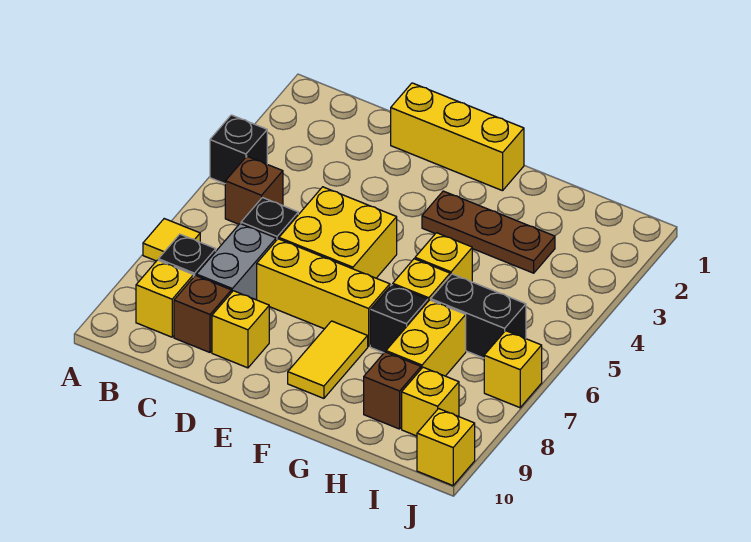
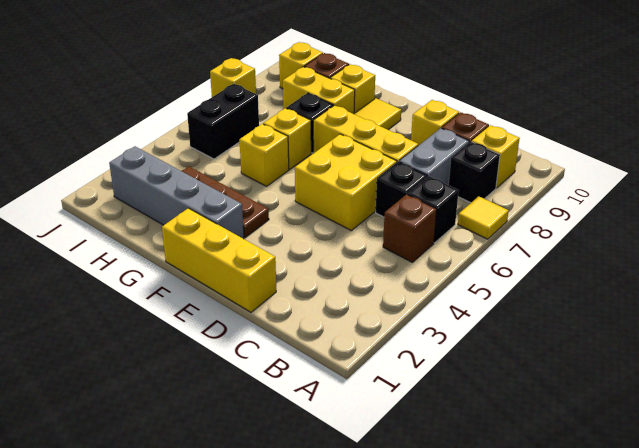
black brick A4 level 1 -> black brick B6 level 1
none -> grey brick F2:I2 level 1
black brick H6:I6 level 1 -> black brick I5:I6 level 1
yellow brick H7:H8 level 1 -> yellow brick G8:H8 level 1
yellow brick J10 level 1 -> yellow brick G9 level 1

